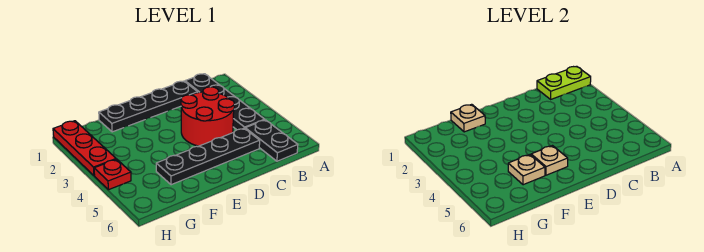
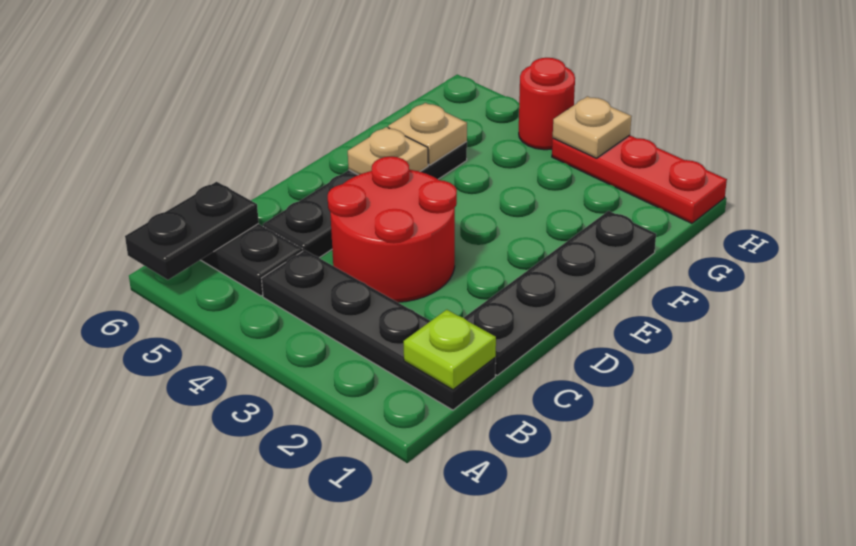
lime plate A1:B1 level 2 -> lime plate B1 level 2
none -> black plate A6:B6 level 2
tan plate F1 level 2 -> tan plate H3 level 2
red plate H4 level 1 -> red round brick H4 level 1

